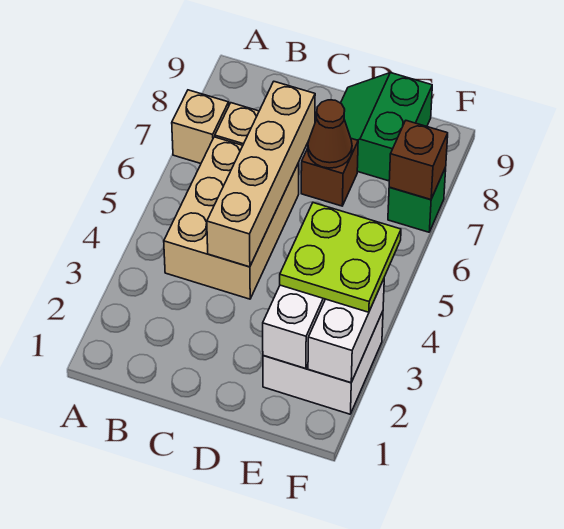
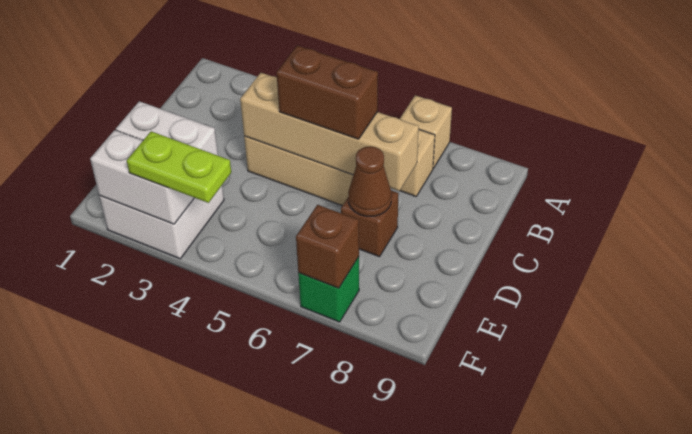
none -> brown brick C5:C6 level 3
green slope D8:E9 level 1 top E -> none
lime plate E3:F4 level 3 -> lime plate F3:F4 level 3

